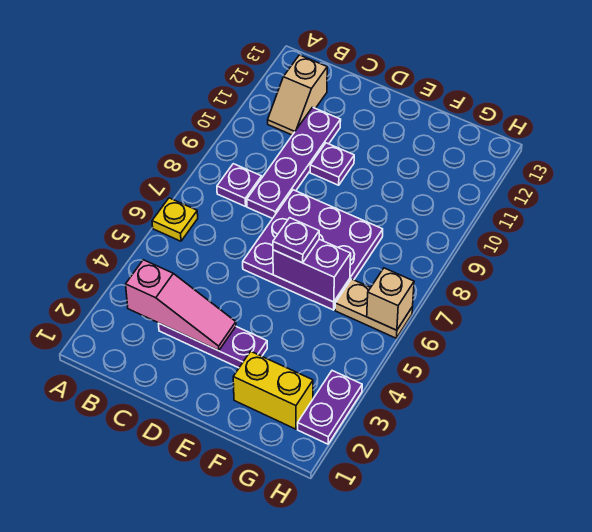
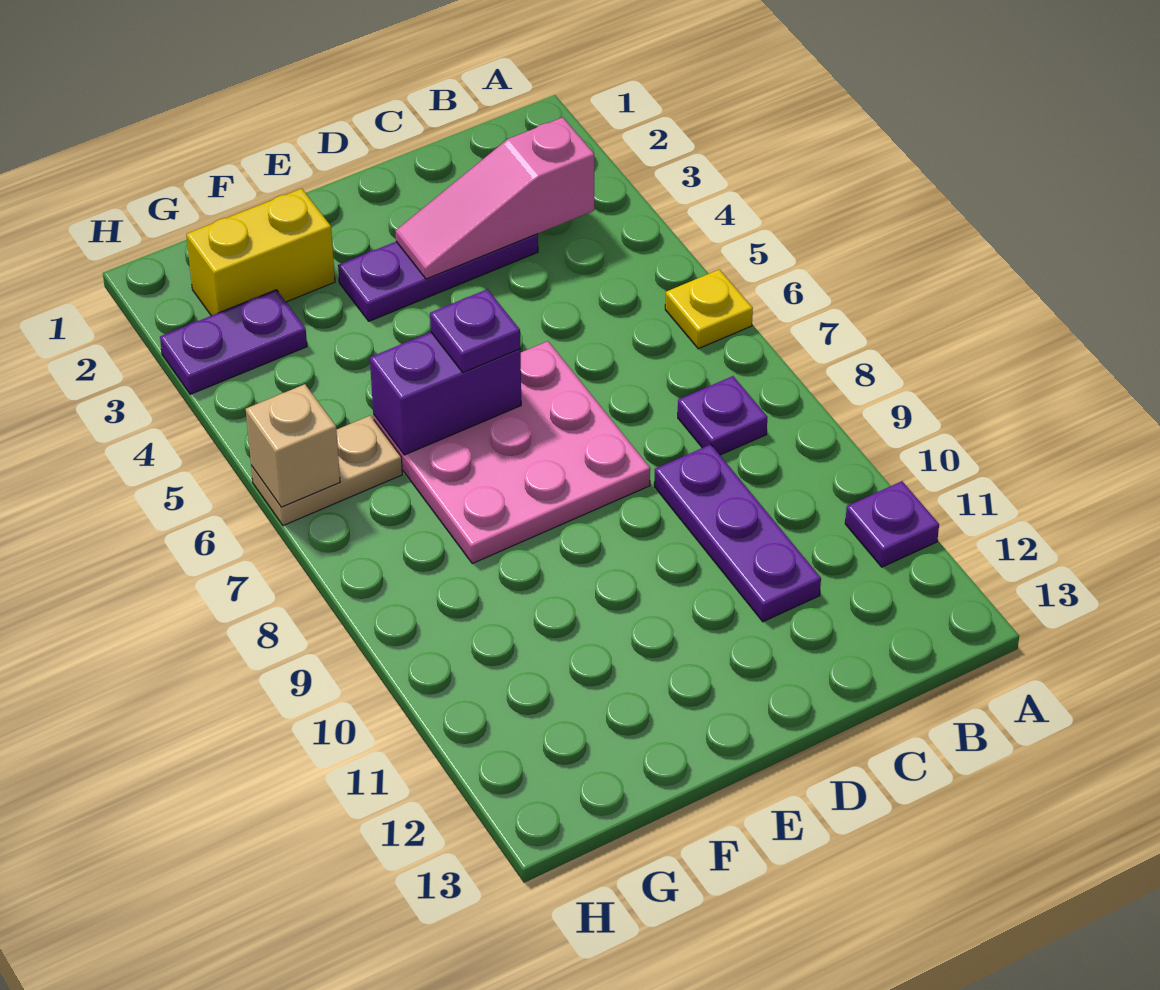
tan slope B11:B12 level 1 top 12 -> none
purple plate C8:C11 level 1 -> purple plate C9:C11 level 1
purple plate D6:F8 level 1 -> pink plate D6:F8 level 1
purple plate D10 level 1 -> purple plate A11 level 1
purple plate H2:H3 level 1 -> purple plate G3:H3 level 1

